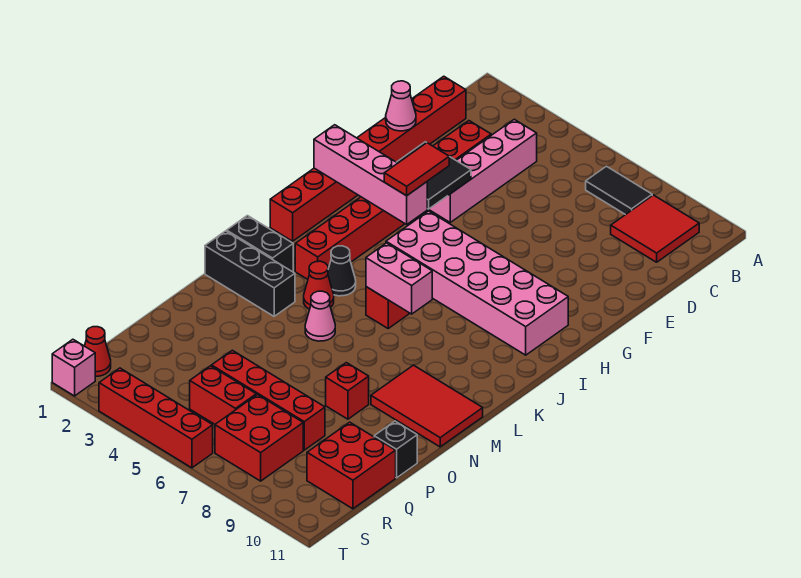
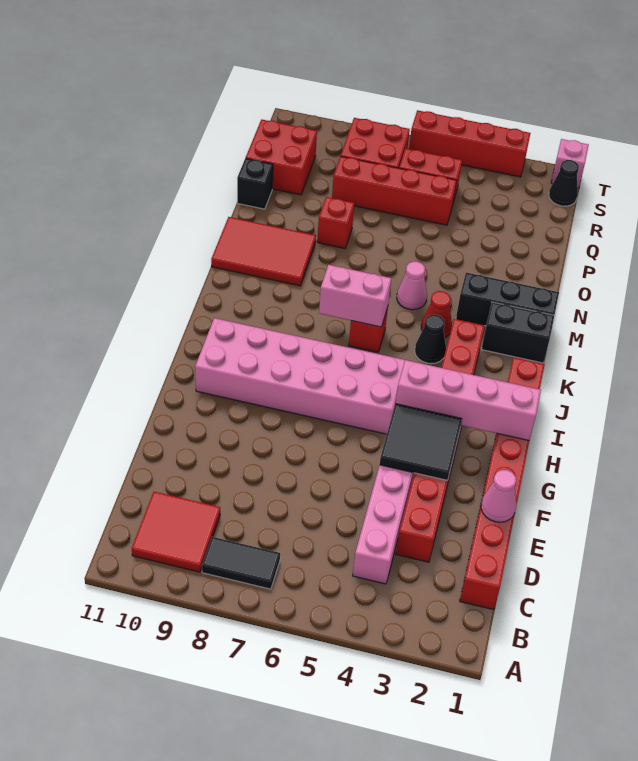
red tile G4:H4 level 3 -> none
red cone S1 level 1 -> black cone S1 level 1

